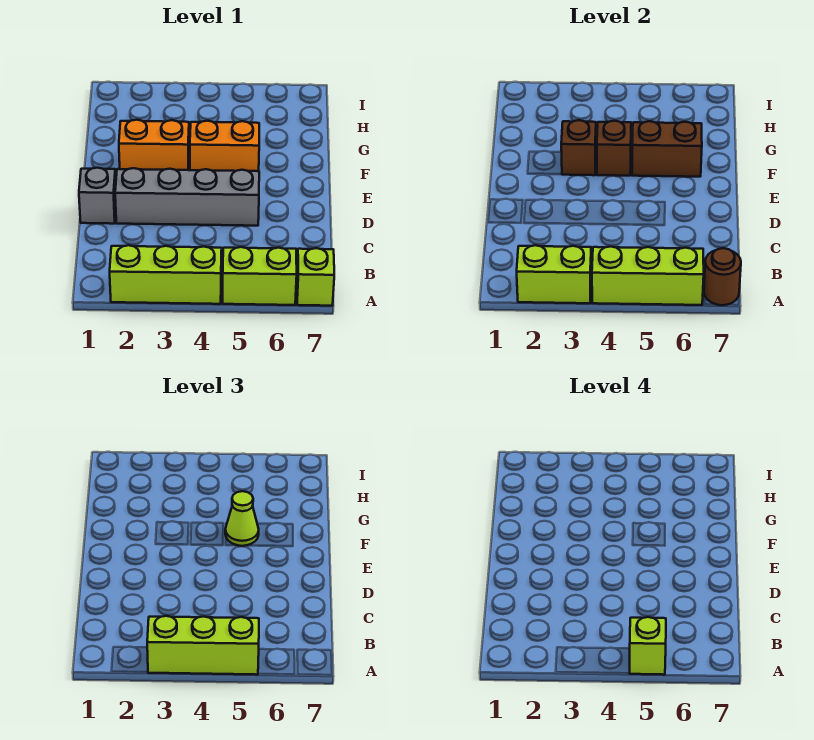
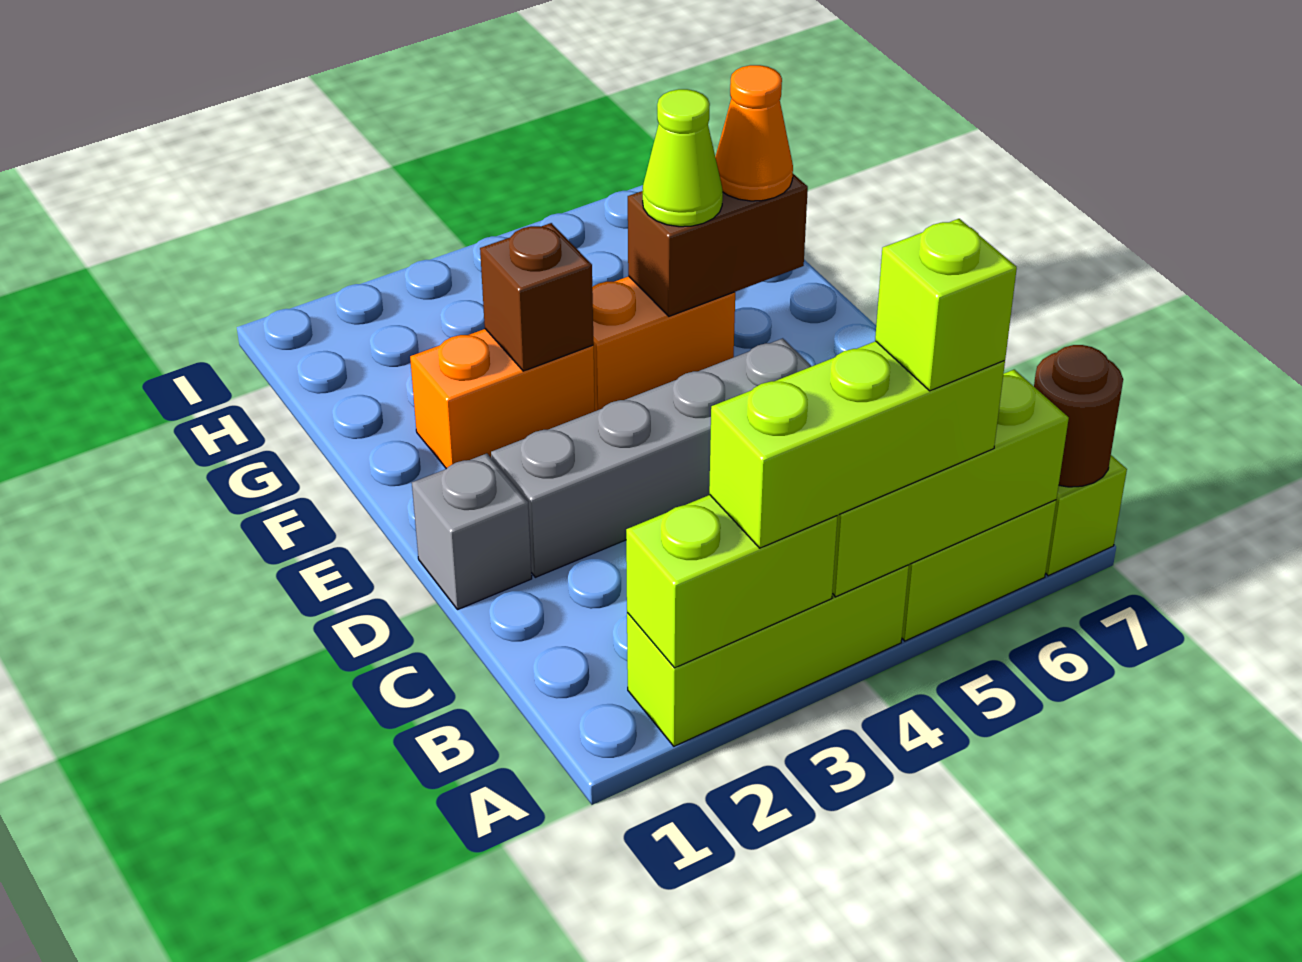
brown brick F4 level 2 -> none
none -> orange cone F6 level 3

